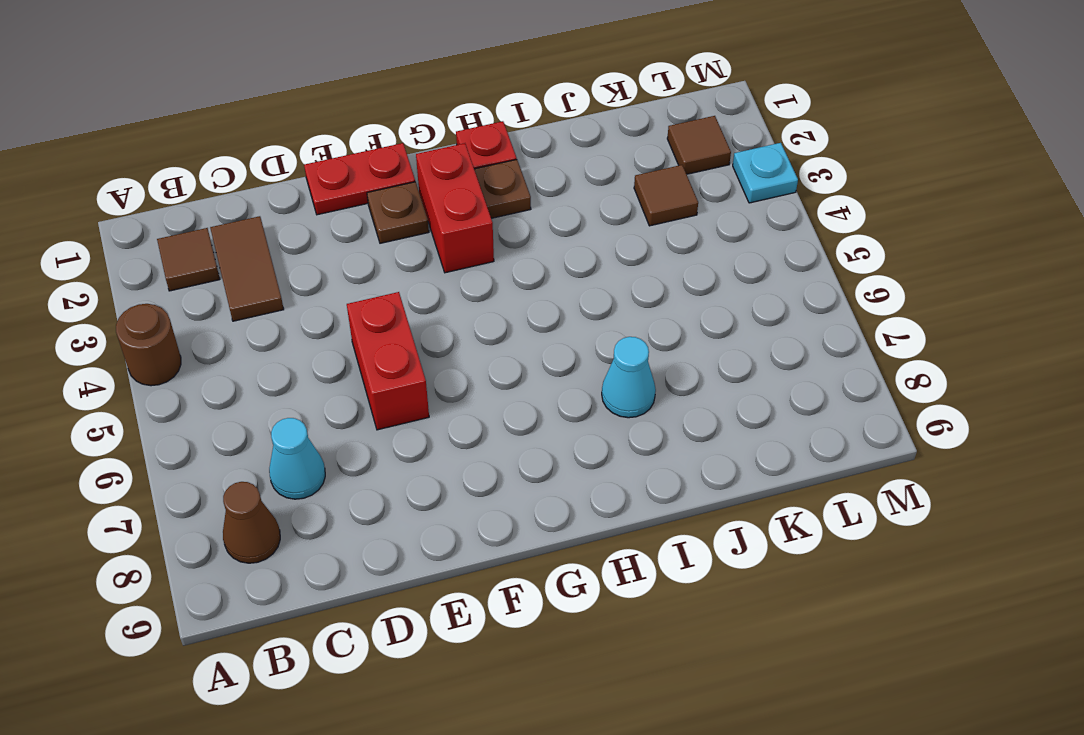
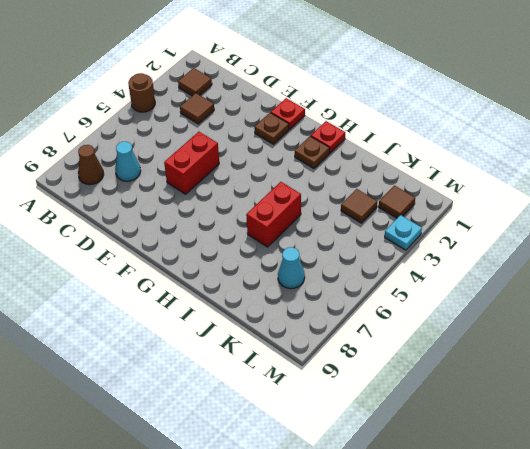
brown tile C2:C3 level 1 -> brown tile C3 level 1
red plate E1:F1 level 1 -> red plate F1 level 1
red brick G2:G3 level 1 -> red brick I5:I6 level 1
cyan cone I7 level 1 -> cyan cone K7 level 1

